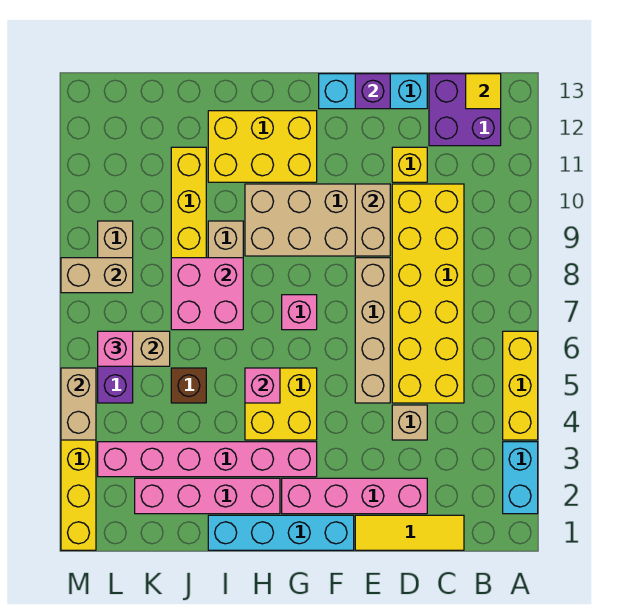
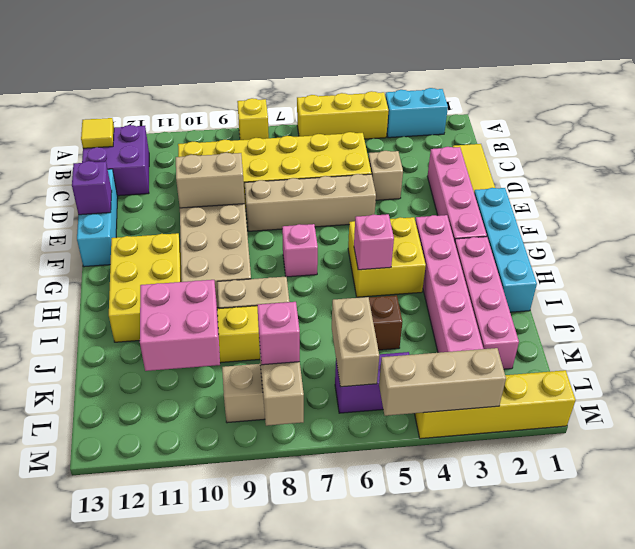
yellow brick D11 level 1 -> yellow brick A8 level 1
pink brick I7:J8 level 2 -> pink brick J10:K11 level 2
pink brick L6 level 3 -> pink brick L8 level 3
tan brick M4:M5 level 2 -> tan brick M3:M5 level 2

